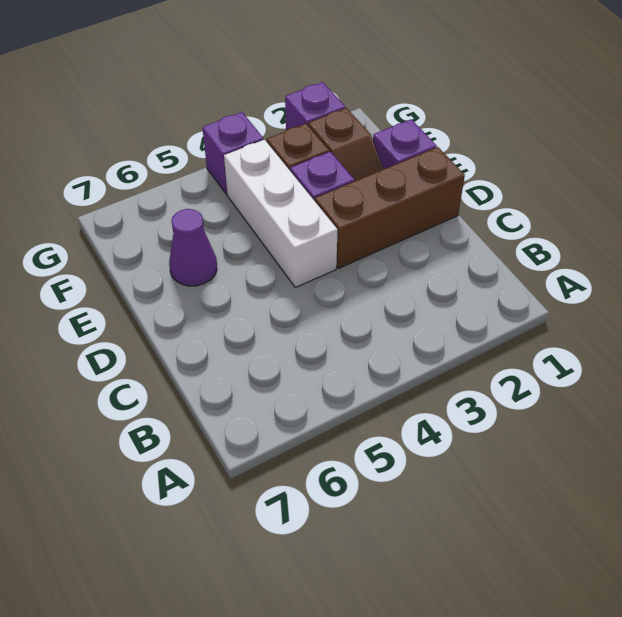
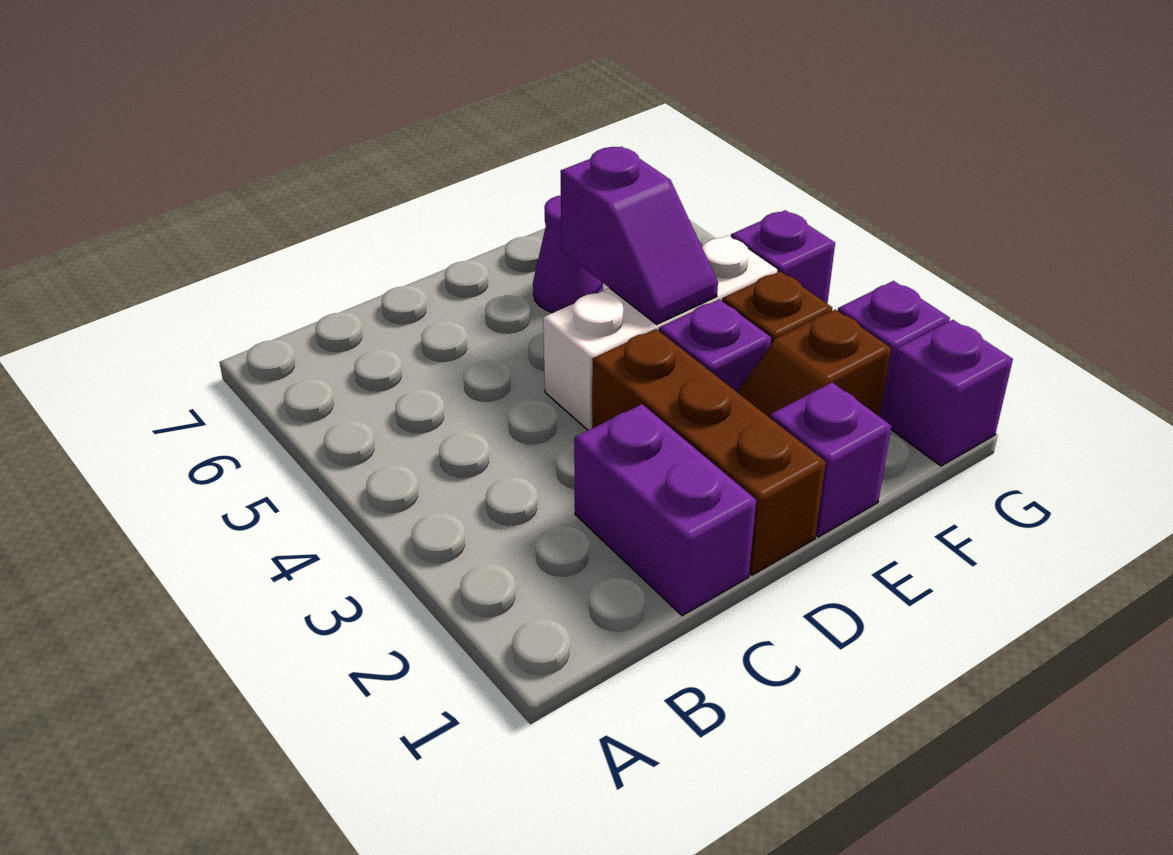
none -> purple brick C1:C2 level 1
none -> purple slope E4:E5 level 2 top 5
none -> purple brick G1 level 1

